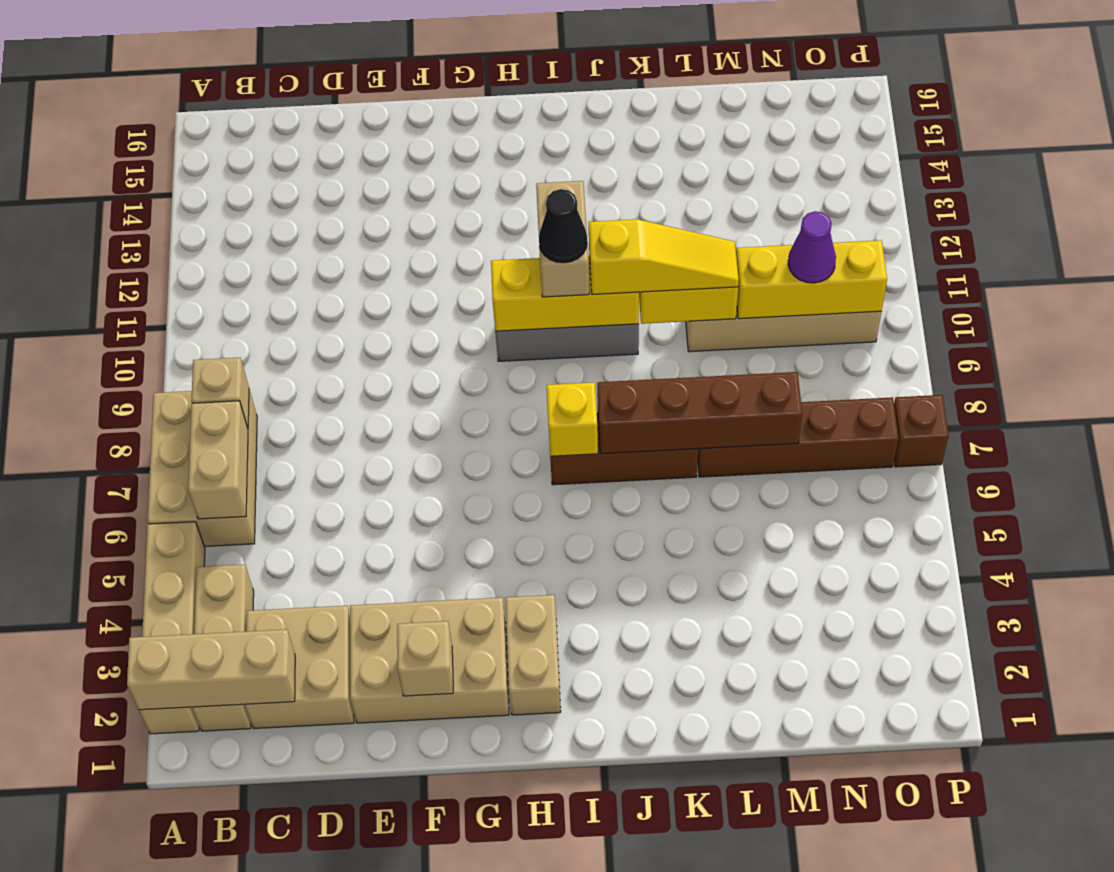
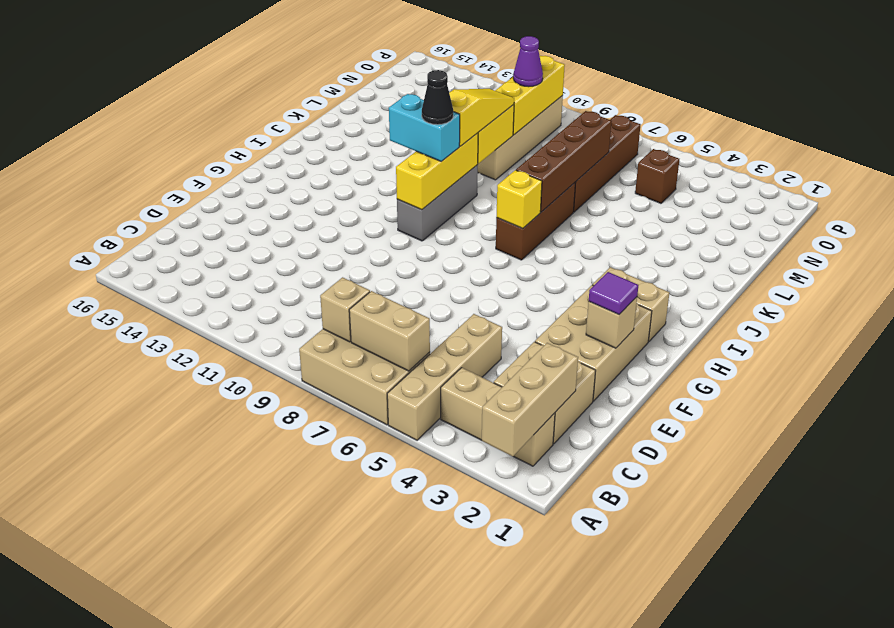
tan brick A2:A5 level 1 -> tan brick A5:D5 level 1
none -> purple tile F2 level 3
tan brick I10:I11 level 3 -> cyan brick I10:I11 level 3
brown brick P7 level 1 -> brown brick N5 level 1

